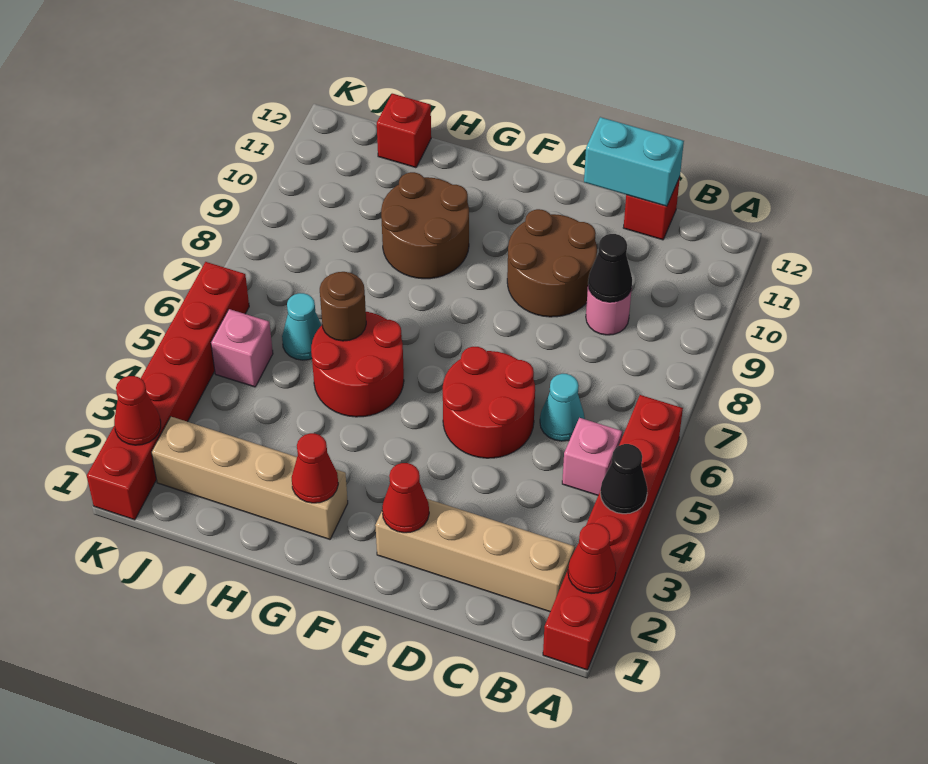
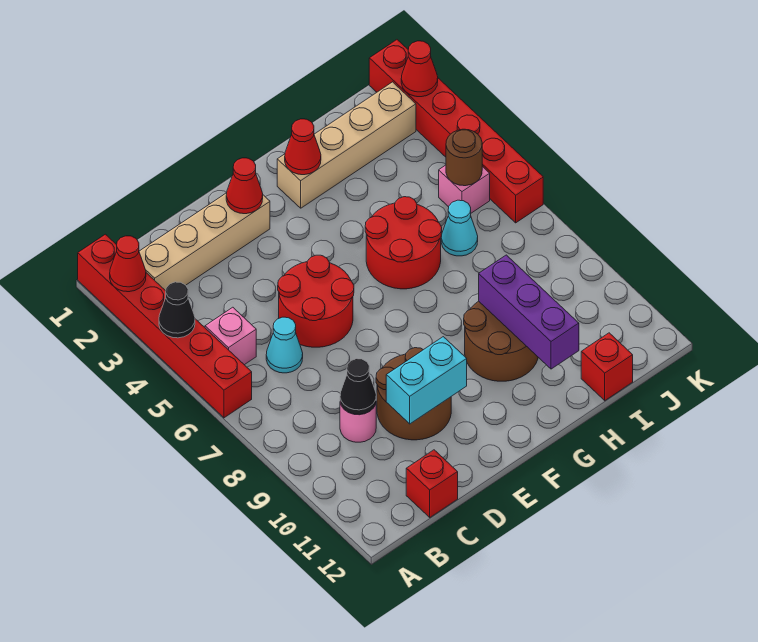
cyan brick C12:D12 level 2 -> cyan brick D10:E10 level 2
brown round brick H6 level 2 -> brown round brick J5 level 2
none -> purple brick H9:H11 level 2

